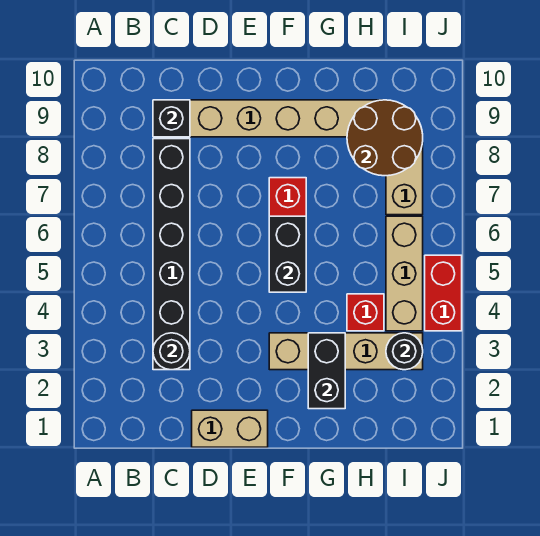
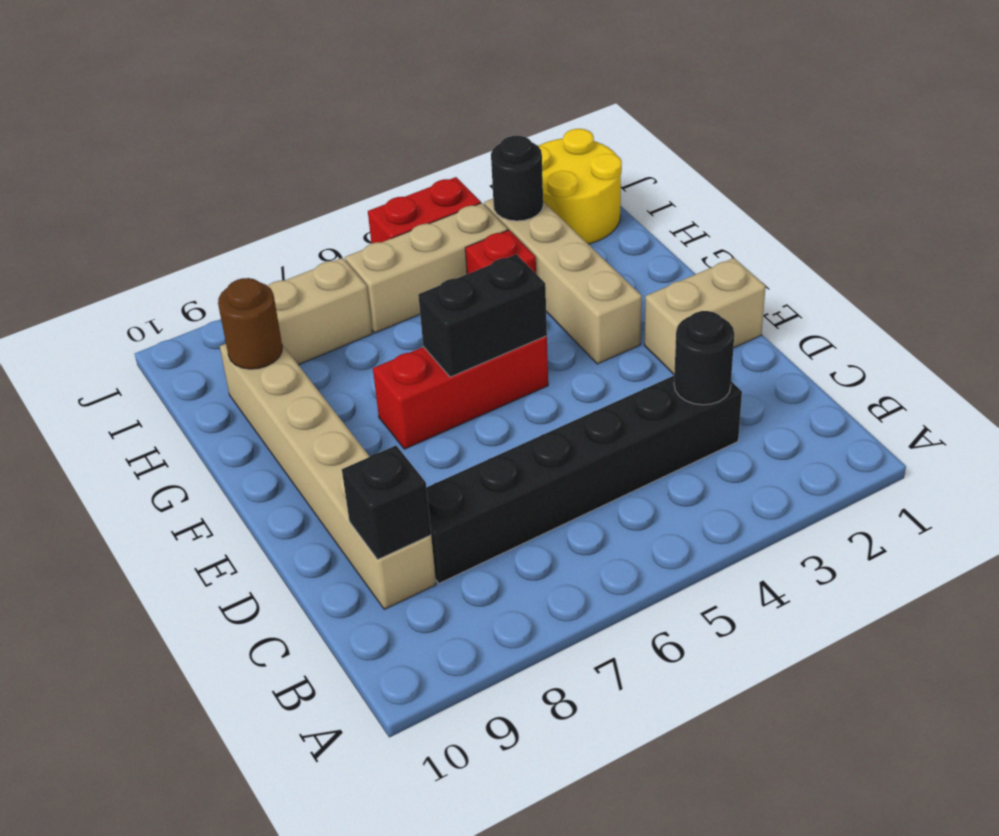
tan brick D1:E1 level 1 -> tan brick E1:E2 level 1
black brick G2:G3 level 2 -> none
brown round brick H8:I9 level 2 -> brown round brick H9 level 2
none -> yellow round brick I1:J2 level 1

